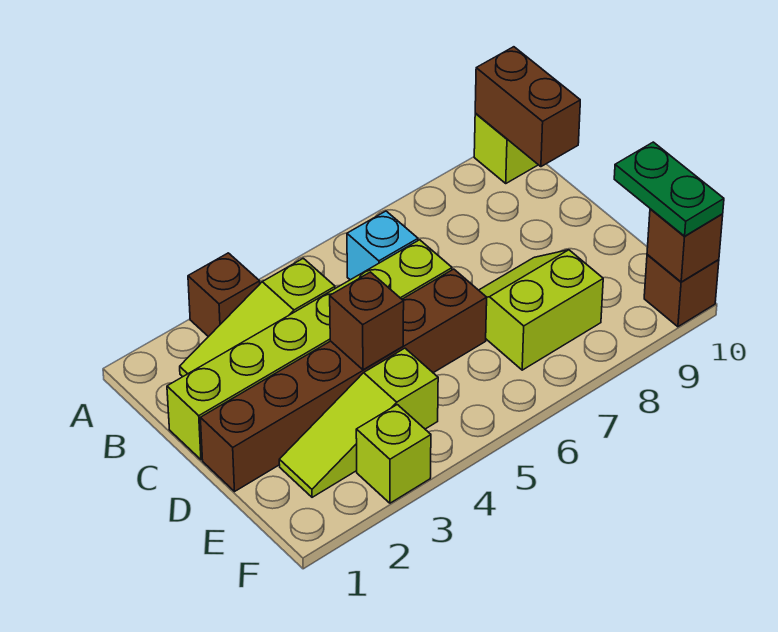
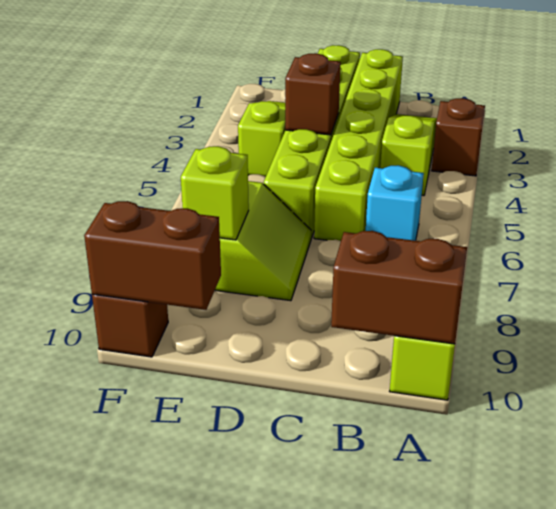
brown brick D1:D6 level 1 -> lime brick D1:D6 level 1
green plate E10:F10 level 3 -> none
lime brick F3 level 1 -> lime brick E8 level 2
brown brick F10 level 2 -> brown brick E10:F10 level 2

